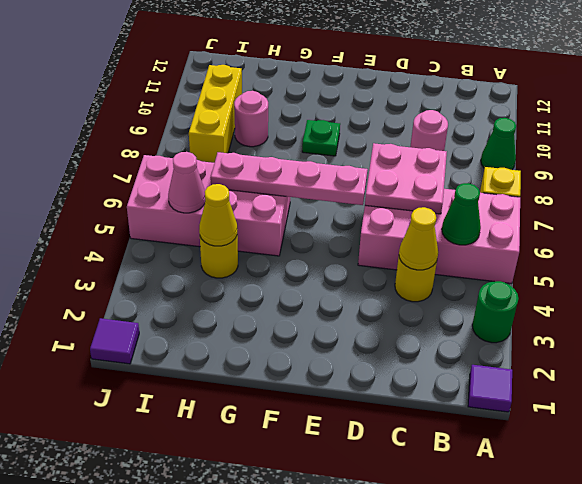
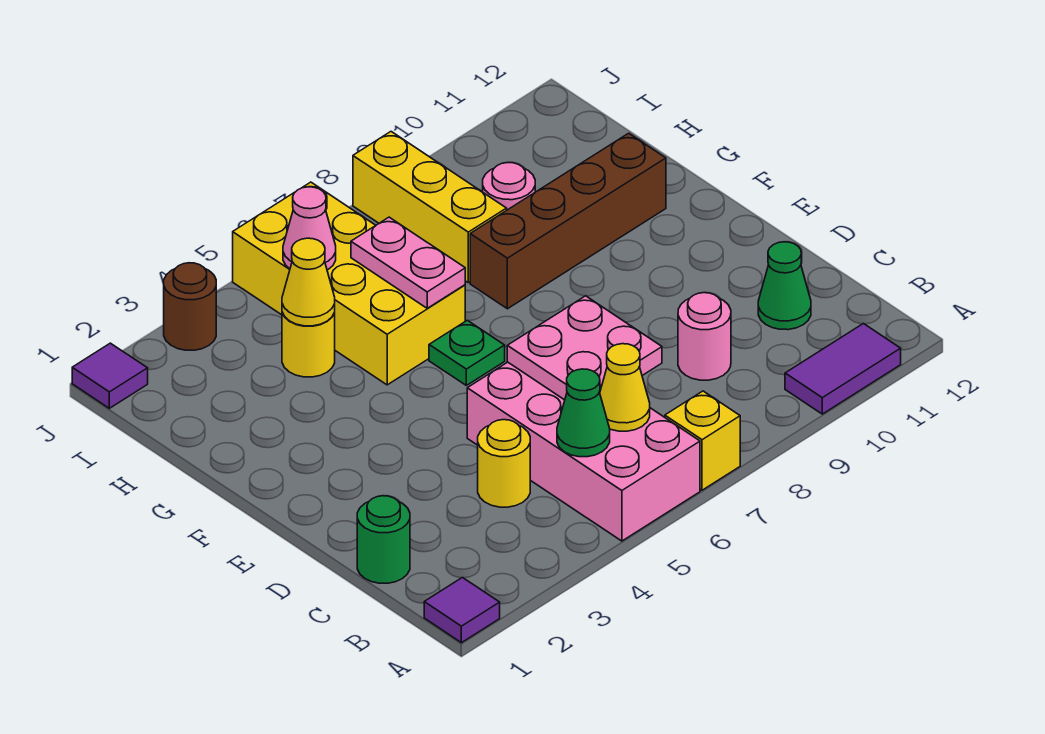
green round brick A3 level 1 -> green round brick C1 level 1
green cone A9 level 1 -> green cone C11 level 1
none -> purple tile A10:A11 level 1
yellow cone C4 level 2 -> yellow cone B6 level 2
pink plate E6:H6 level 2 -> pink plate G6:H6 level 2
green plate F9 level 1 -> green plate F6 level 1
pink brick G5:J6 level 1 -> yellow brick G5:J6 level 1
none -> brown brick G8:G11 level 1
yellow brick I8:I10 level 1 -> yellow brick H8:J8 level 1
none -> brown round brick J3 level 1

